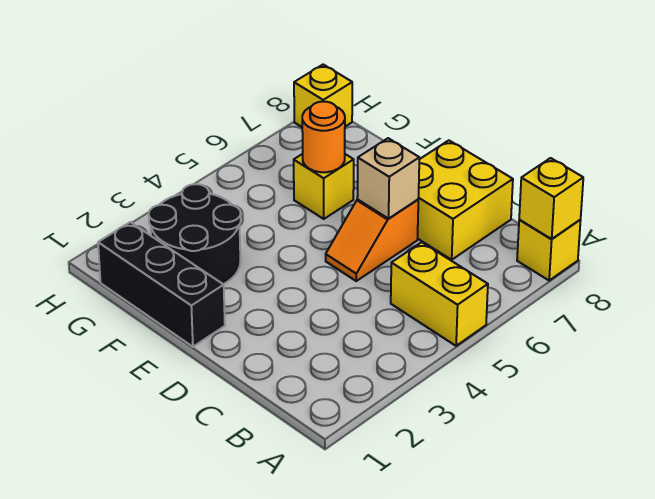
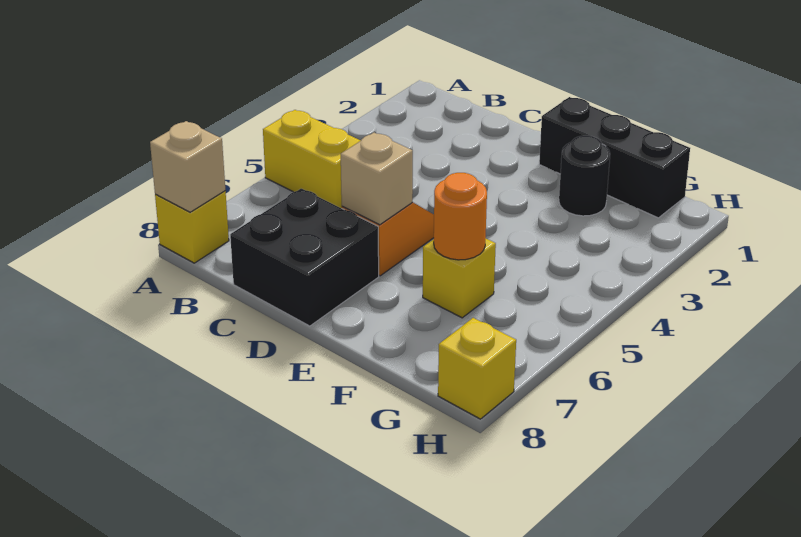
yellow brick A8 level 2 -> tan brick A8 level 2
yellow brick C7:D8 level 1 -> black brick C7:D8 level 1
black round brick F2:G3 level 1 -> black round brick F2 level 1

